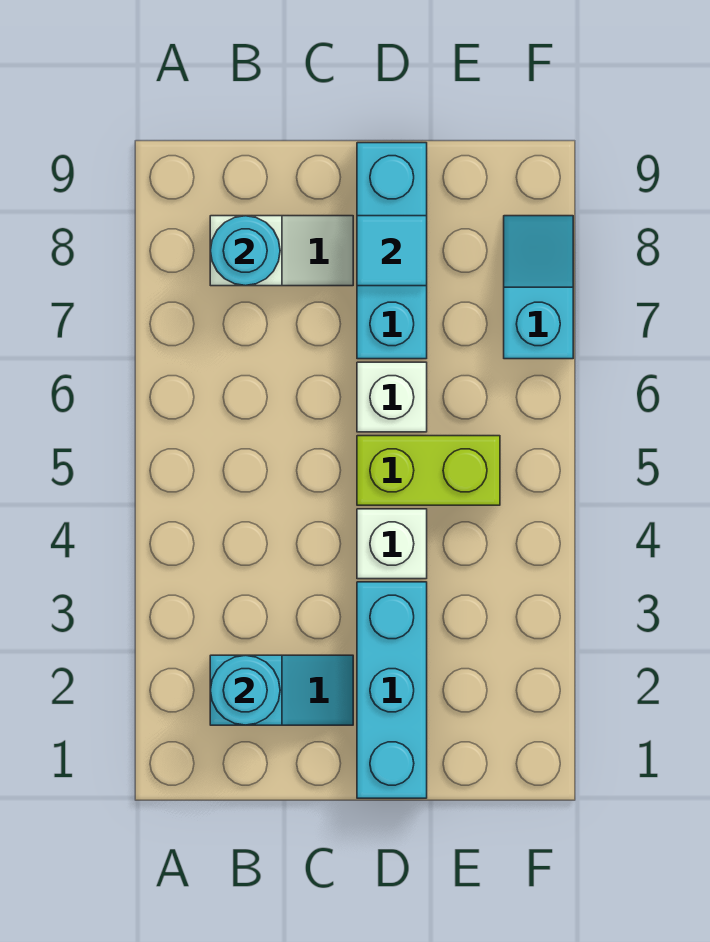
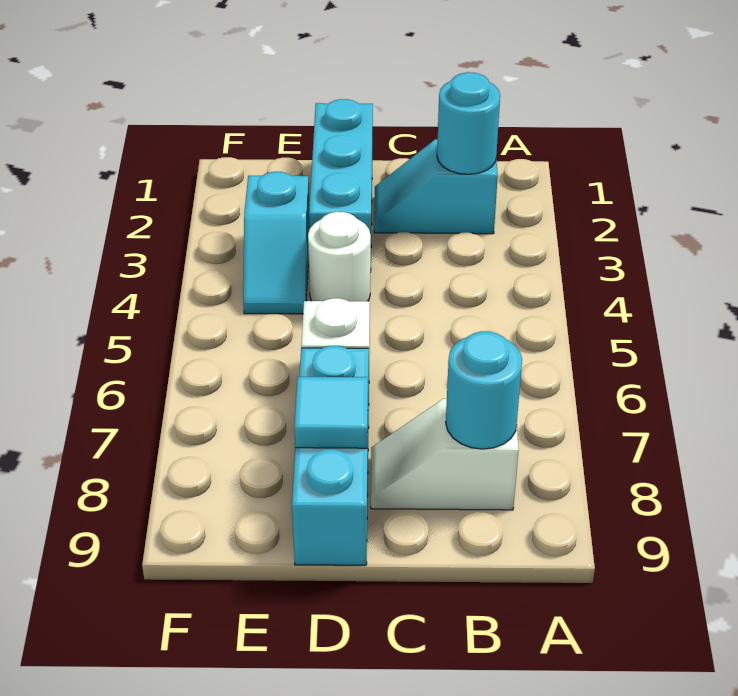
white brick D4 level 1 -> white round brick D4 level 1
lime brick D5:E5 level 1 -> none
cyan slope F7:F8 level 1 top 7 -> cyan slope E3:E4 level 1 top 3

